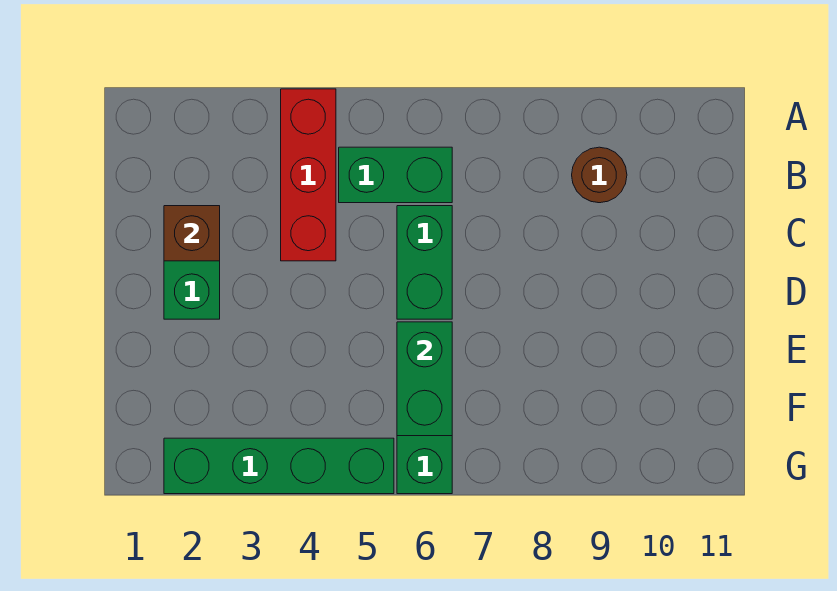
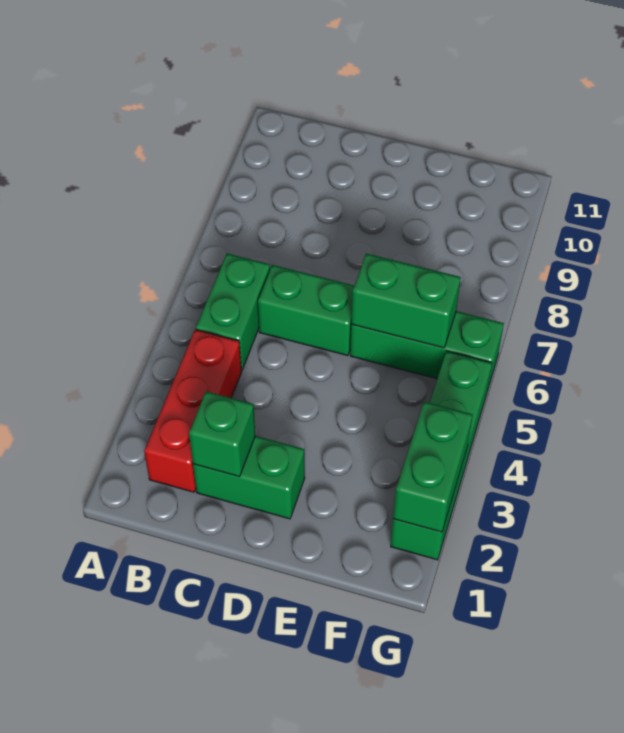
red brick A4:C4 level 1 -> red brick B2:B4 level 1
brown round brick B9 level 1 -> none
brown brick C2 level 2 -> green brick C2 level 2
none -> green brick G2:G3 level 2

